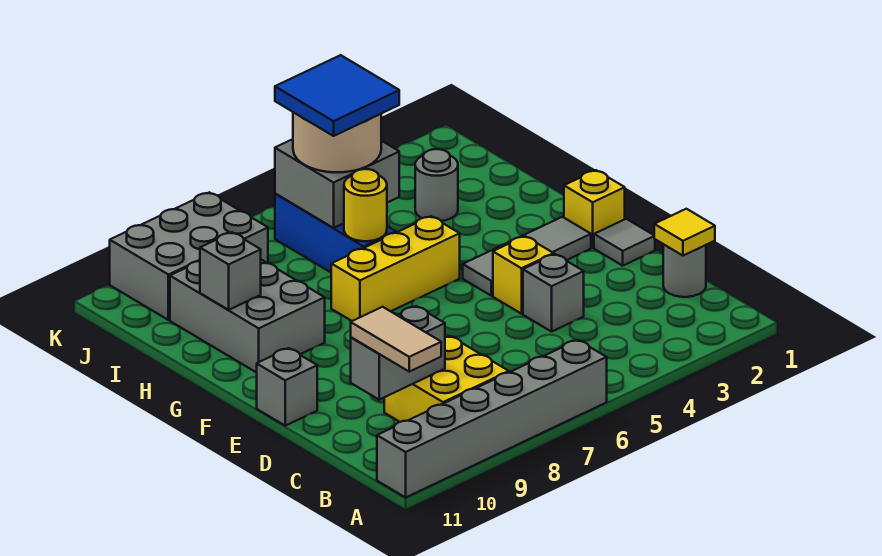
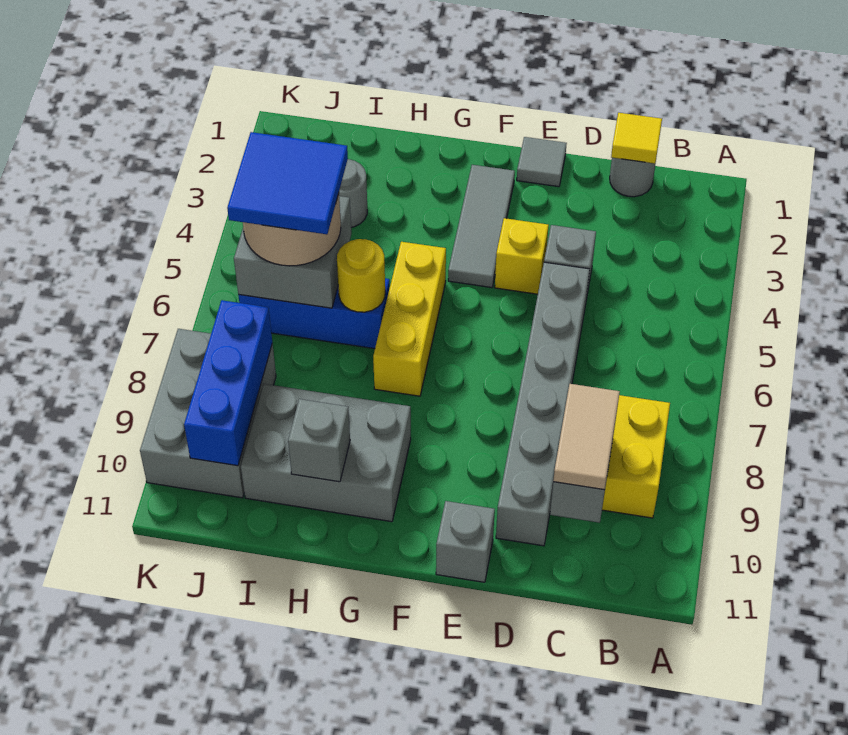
grey brick A6:A11 level 1 -> grey brick D5:D10 level 1
tan tile B10:C10 level 3 -> tan tile C9:C10 level 3
yellow brick F1 level 1 -> none
none -> blue brick J8:J10 level 2

